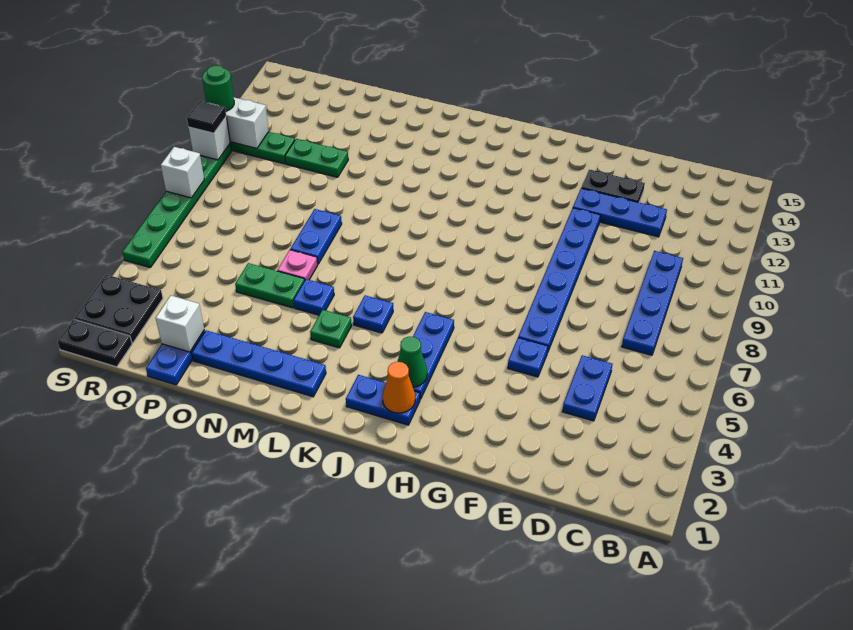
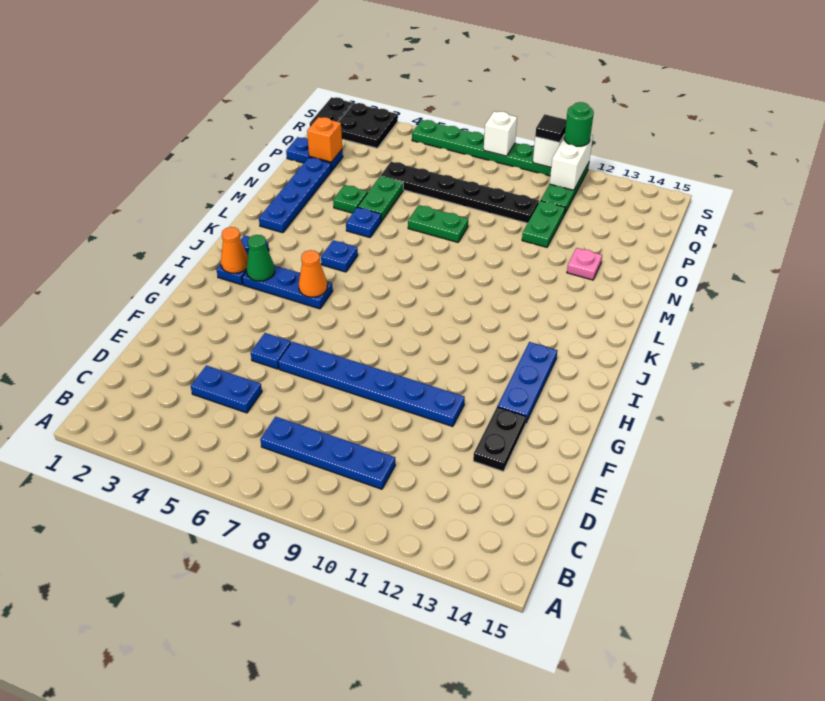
blue plate D12:F12 level 1 -> blue plate G13:I13 level 1
none -> orange cone I5 level 2
green plate L4 level 1 -> green plate N4 level 1
pink plate N6 level 1 -> pink plate N13 level 1
blue plate N7:N8 level 1 -> green plate N7:N8 level 1
white brick P2 level 2 -> orange brick P2 level 2
none -> black plate P5:P10 level 1

